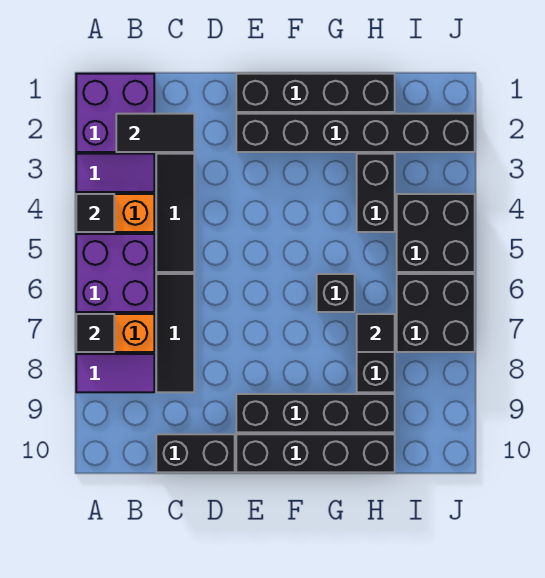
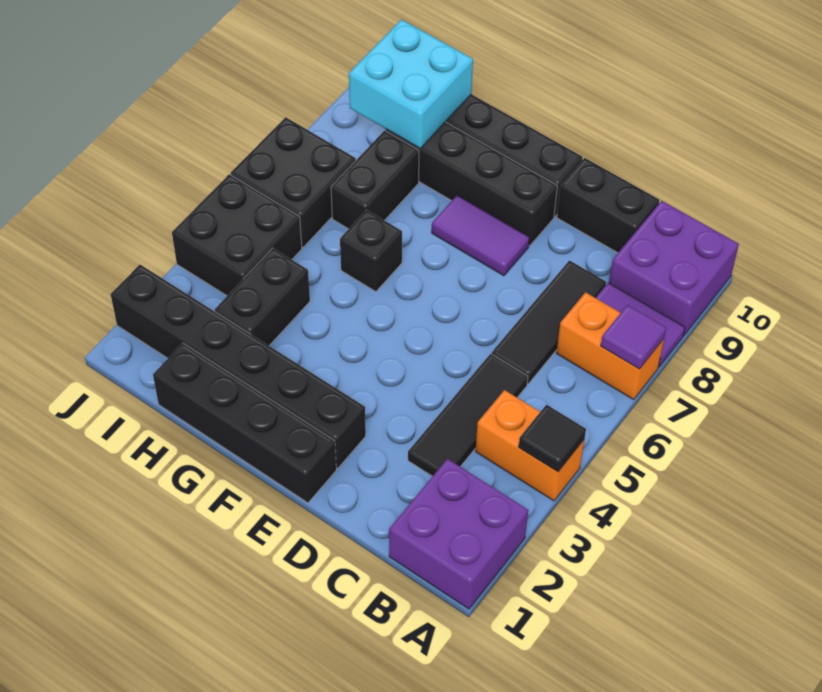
purple tile A3:B3 level 1 -> purple tile E8:F8 level 1
purple brick A5:B6 level 1 -> purple brick A9:B10 level 1
black tile A7 level 2 -> purple tile A7 level 2
black tile B2:C2 level 2 -> none
black tile H7 level 2 -> none
none -> cyan brick H9:I10 level 2

